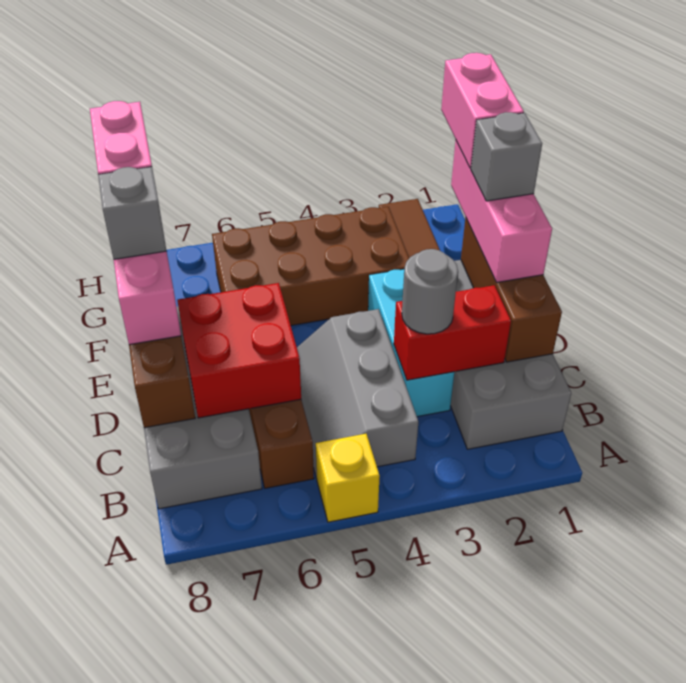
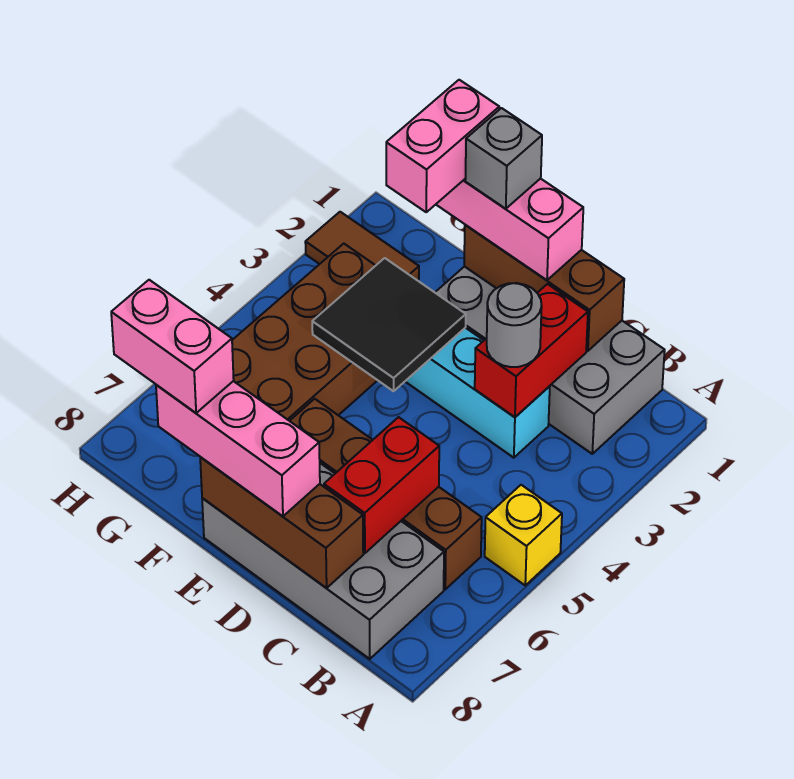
grey slope B4:D5 level 1 top 4 -> none
red brick C6:D7 level 2 -> red brick C6:C7 level 2
none -> black tile E3:F4 level 2
grey brick E8 level 4 -> none
pink brick F1:G1 level 4 -> pink brick F1:F2 level 4

